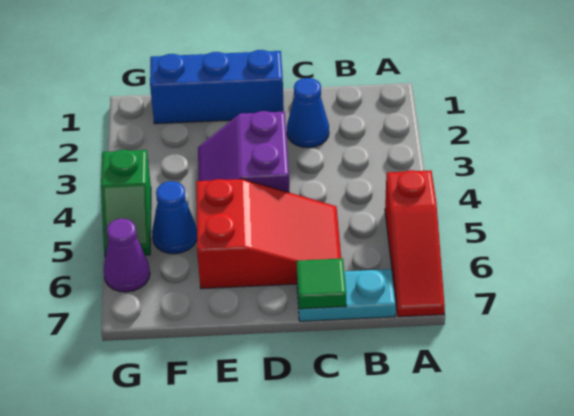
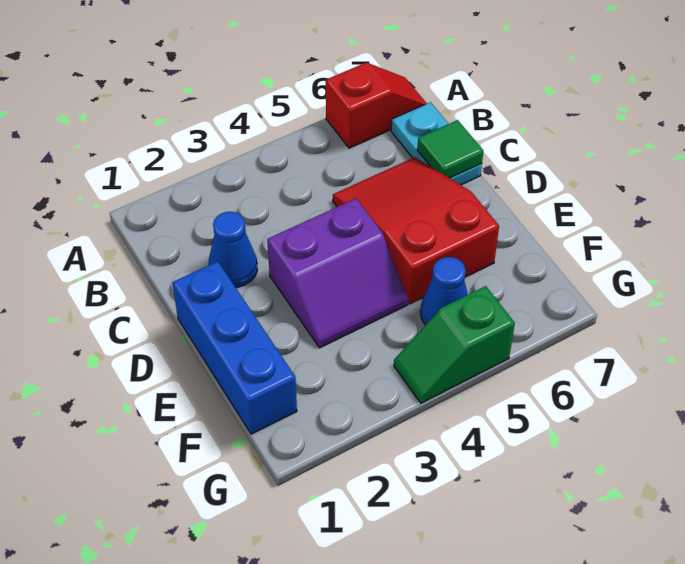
red slope A5:A7 level 1 top 5 -> red slope A6:A7 level 1 top 6
green slope G4:G5 level 1 top 4 -> green slope G4:G5 level 1 top 5
purple cone G6 level 1 -> none

